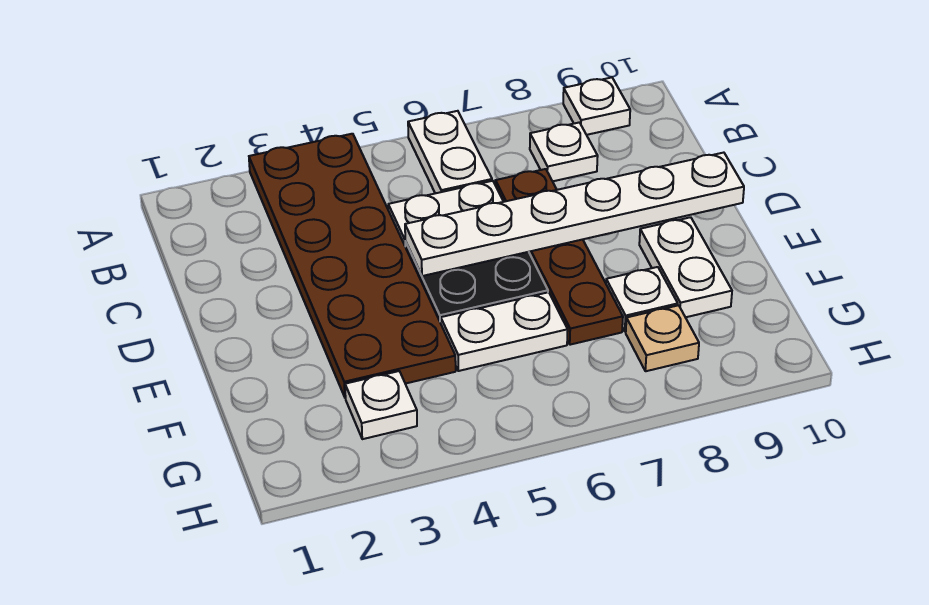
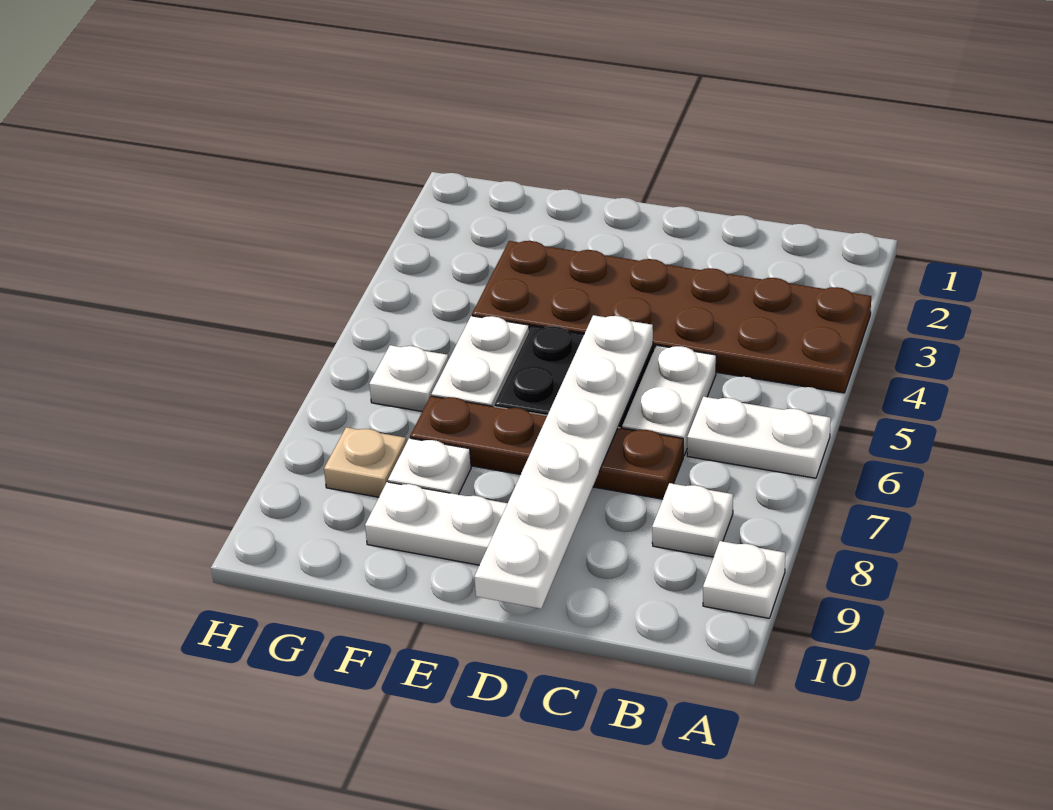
white plate G3 level 1 -> white plate G6 level 1

